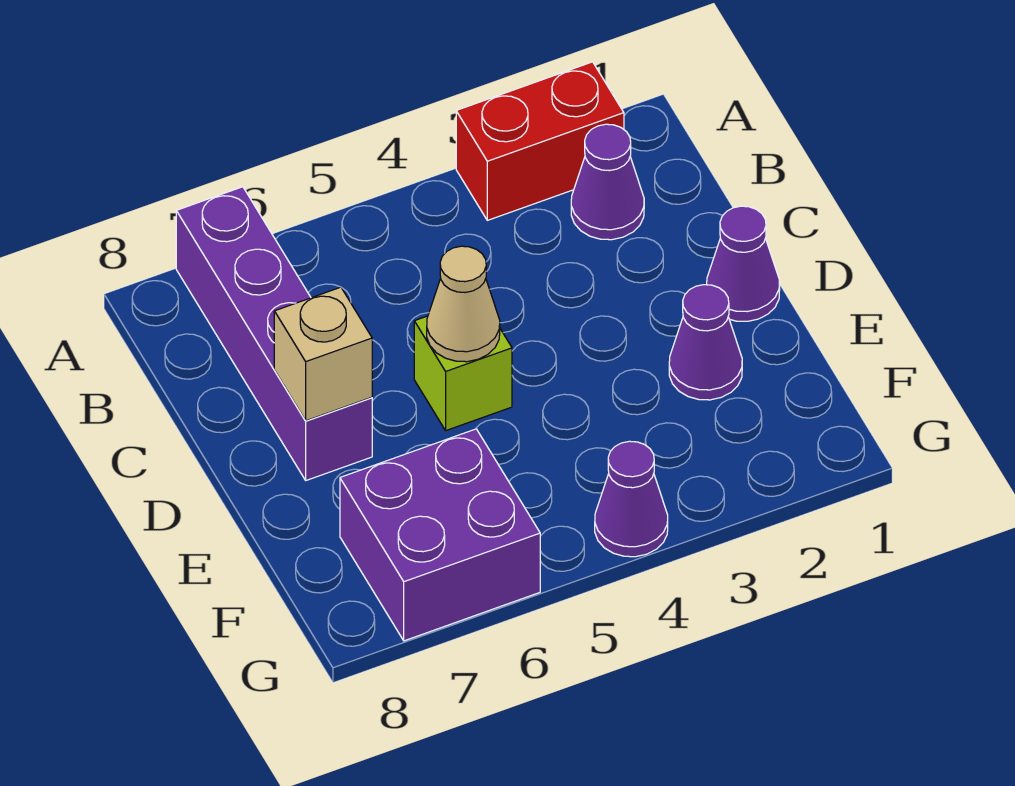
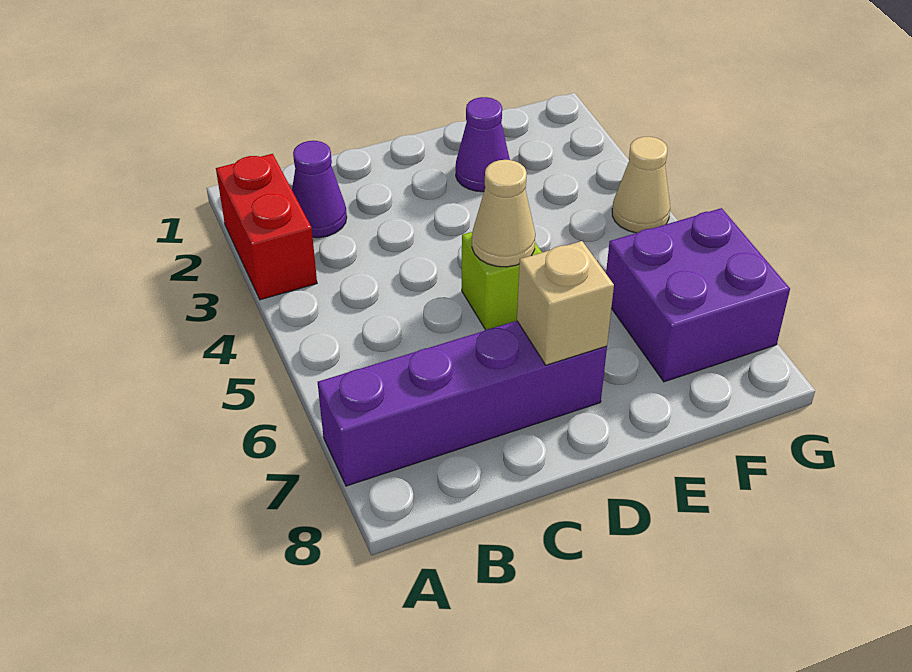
purple cone D1 level 1 -> none
purple cone G4 level 1 -> tan cone G4 level 1

